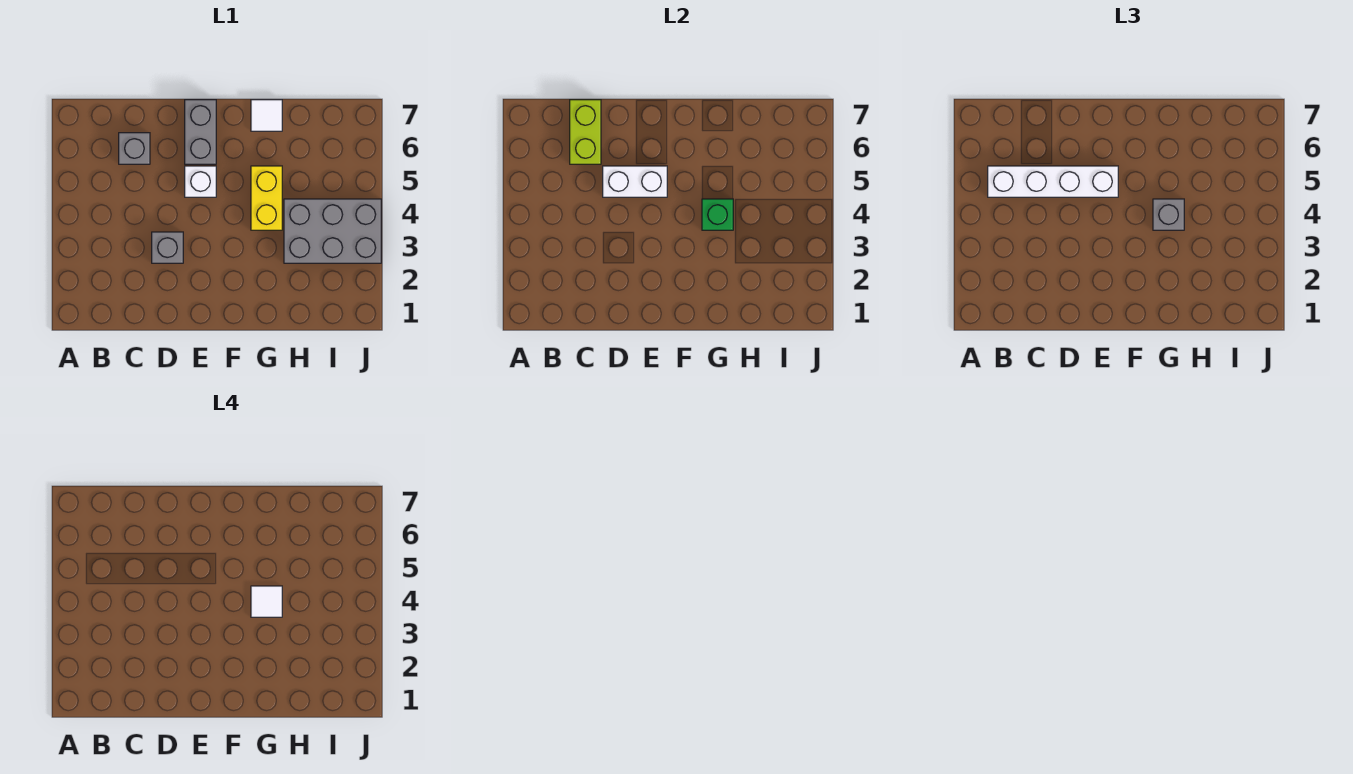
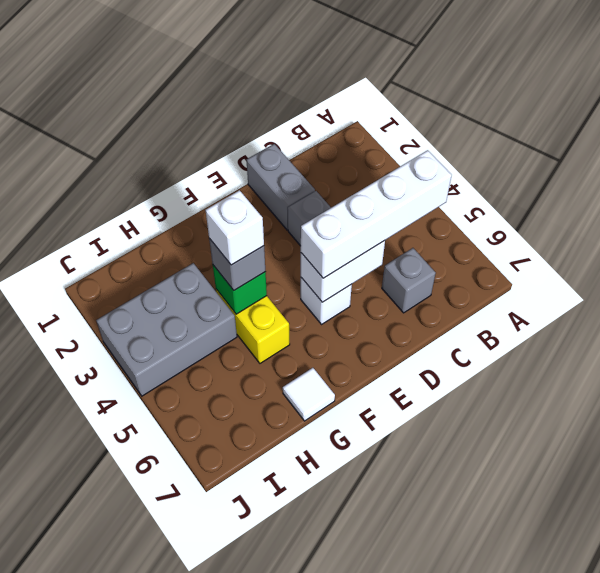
lime brick C6:C7 level 2 -> none
grey brick E6:E7 level 1 -> grey brick D1:D2 level 1
white tile G4 level 4 -> white brick G4 level 4

